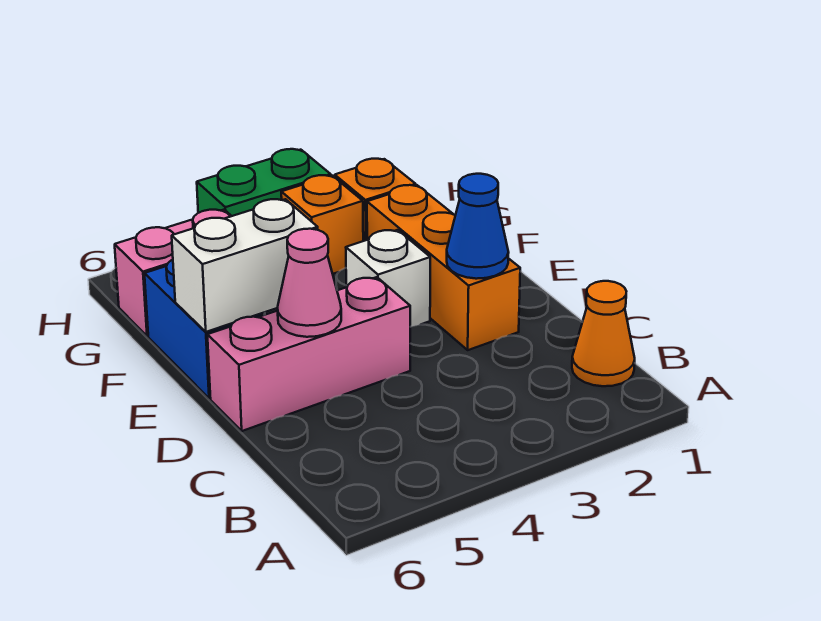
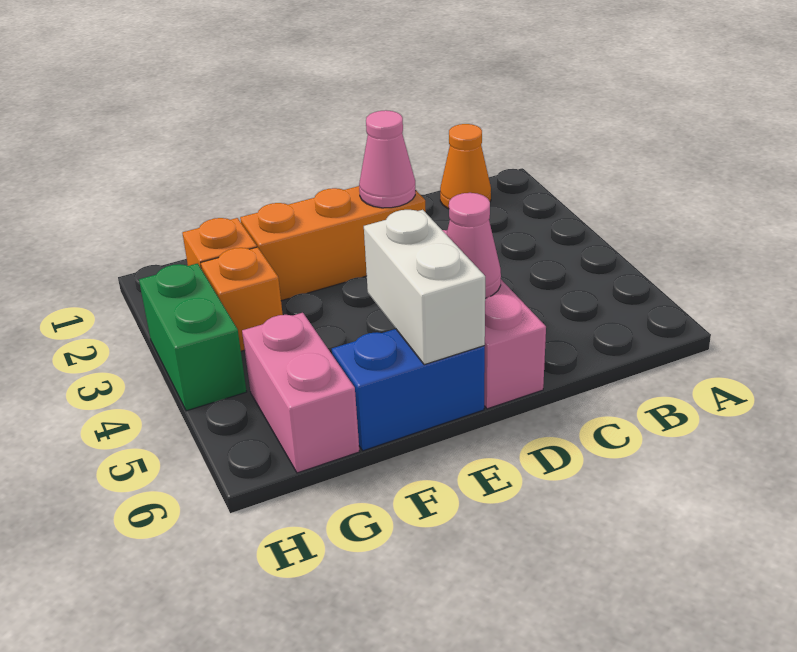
blue cone D2 level 2 -> pink cone D2 level 2
white brick E3 level 1 -> none

